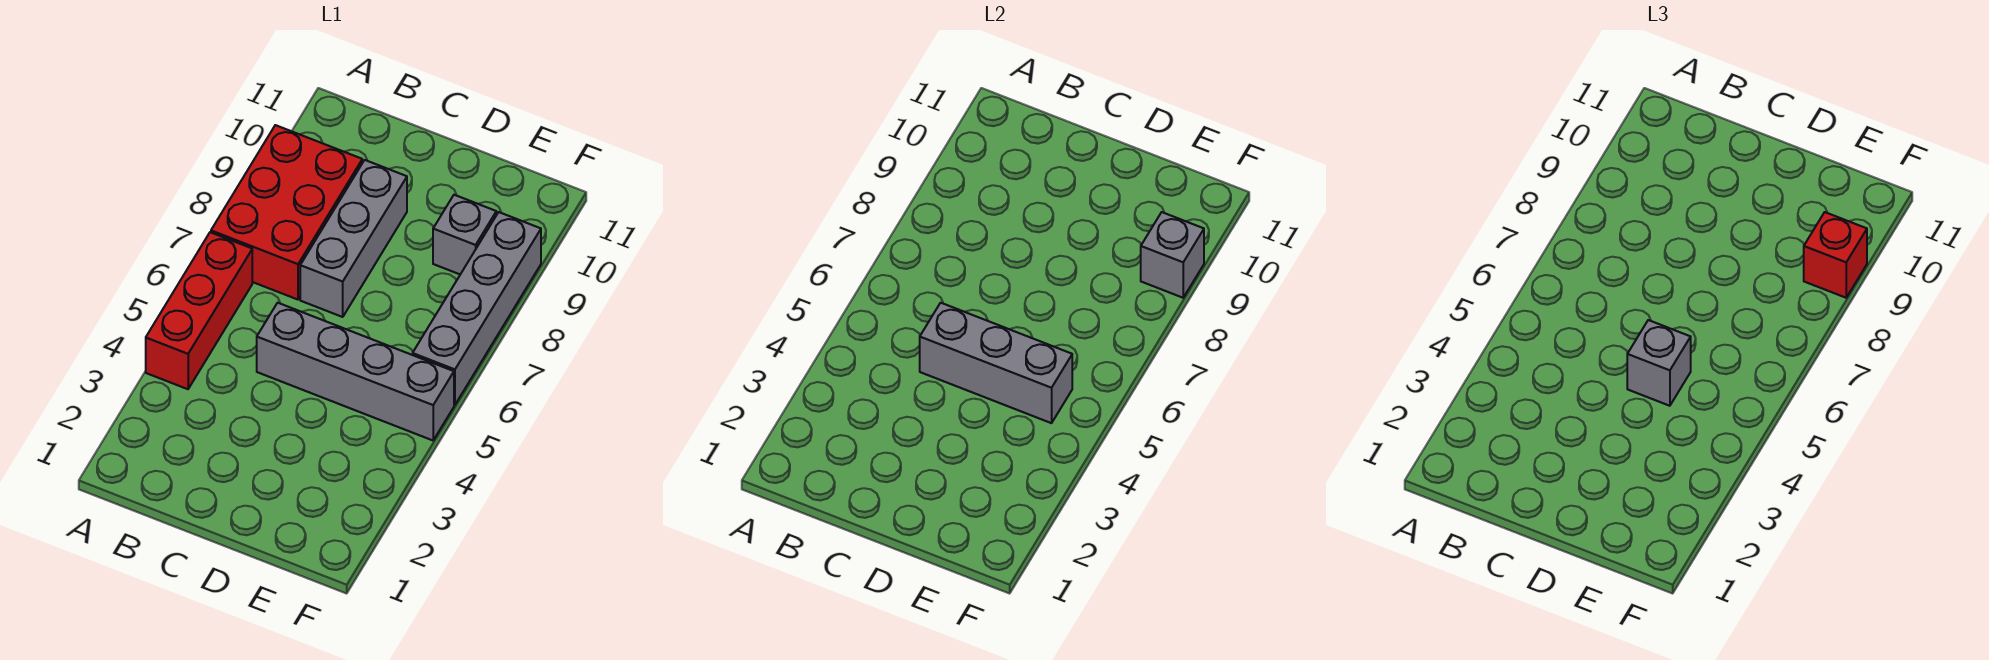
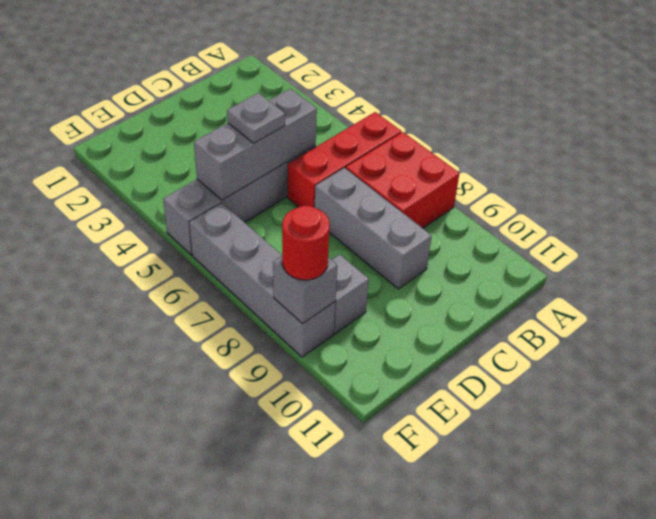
red brick A4:A6 level 1 -> red brick A6:C6 level 1
red brick A7:B9 level 1 -> red brick A7:B8 level 1
grey brick D5 level 3 -> grey plate D5 level 3
red brick F9 level 3 -> red round brick F9 level 3

